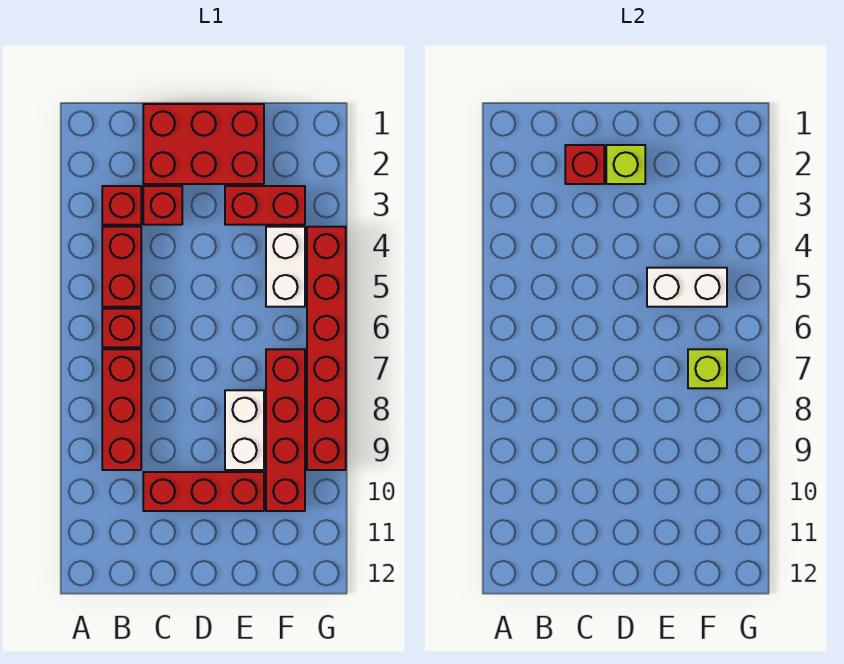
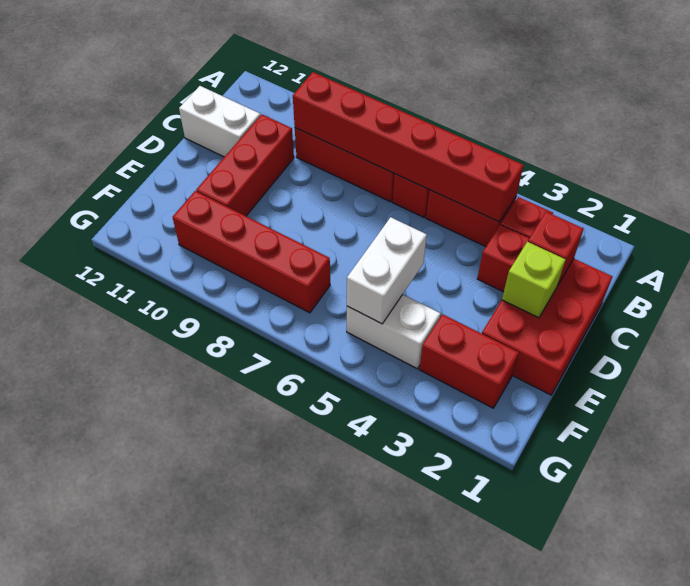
red brick E3:F3 level 1 -> red brick F2:F3 level 1
white brick E8:E9 level 1 -> white brick C11:C12 level 1
lime brick F7 level 2 -> none
red brick G4:G9 level 1 -> red brick B4:B9 level 2

